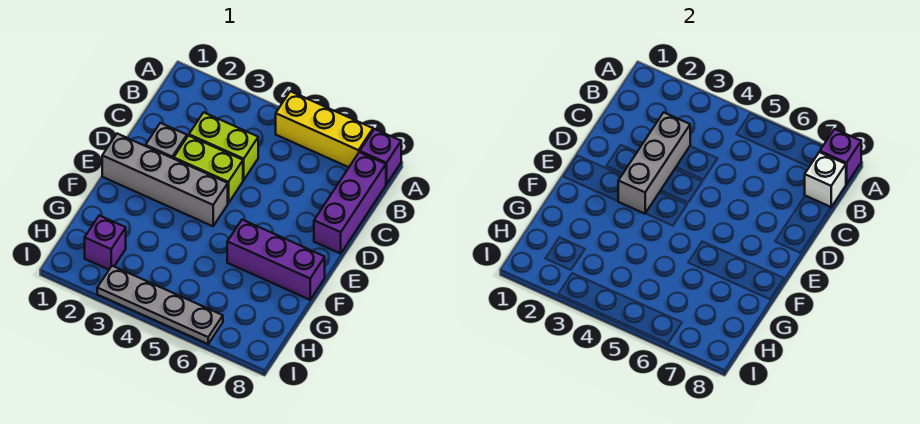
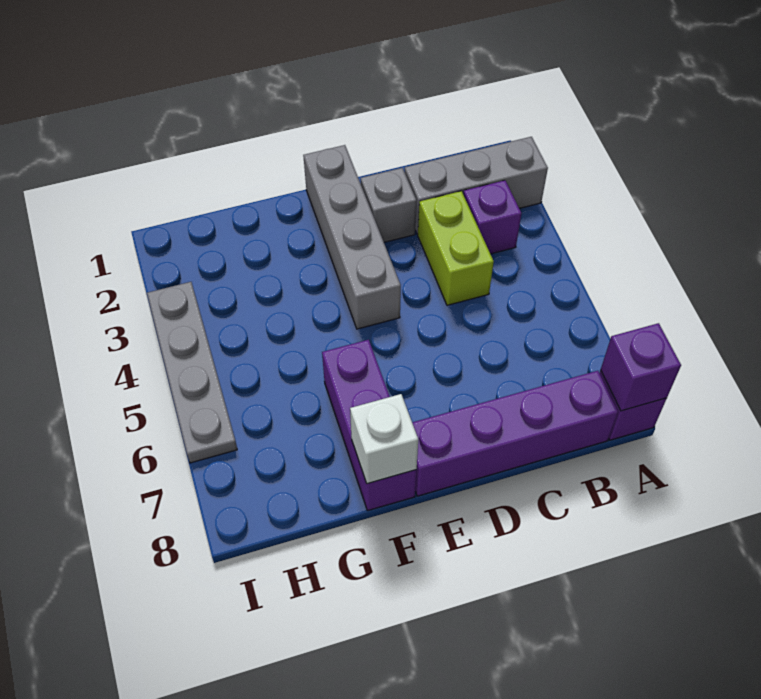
yellow brick A5:A7 level 1 -> none
purple brick B8:D8 level 1 -> purple brick B8:E8 level 1
white brick B8 level 2 -> white brick F8 level 2
grey brick C3:E3 level 2 -> grey brick A2:C2 level 1
lime brick D3:D4 level 1 -> none
purple brick H2 level 1 -> purple brick B3 level 1

